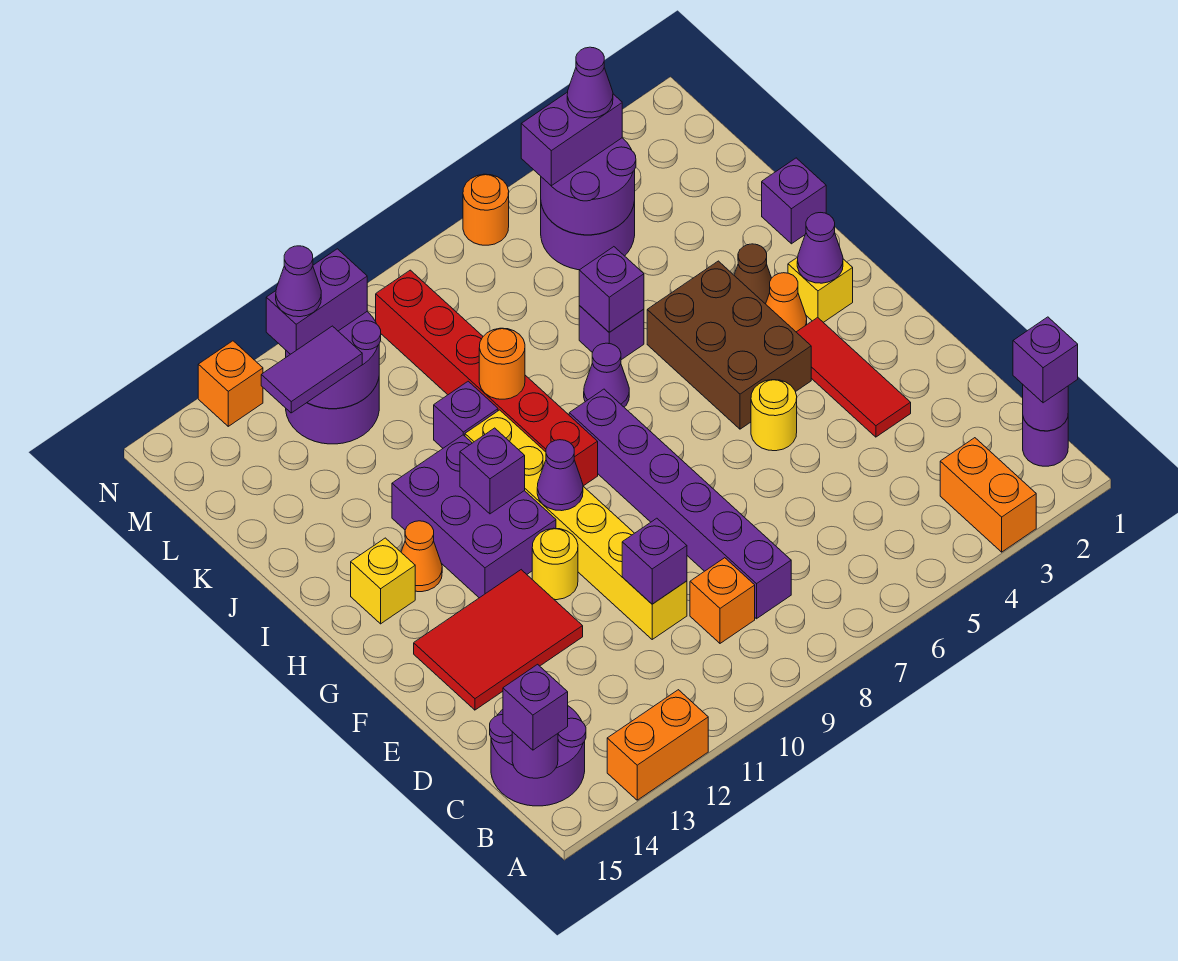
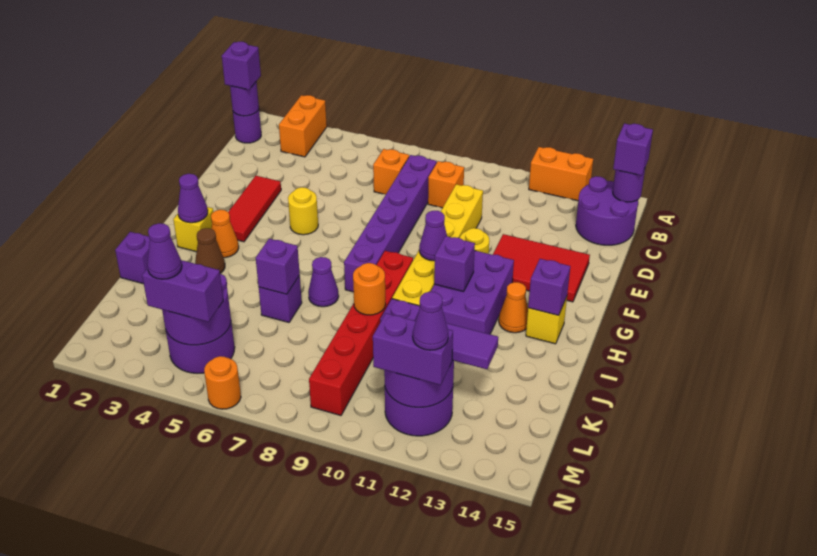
purple brick D10 level 2 -> purple brick H14 level 2
brown brick G4:I5 level 1 -> none
orange brick N13 level 1 -> orange brick C7 level 1

